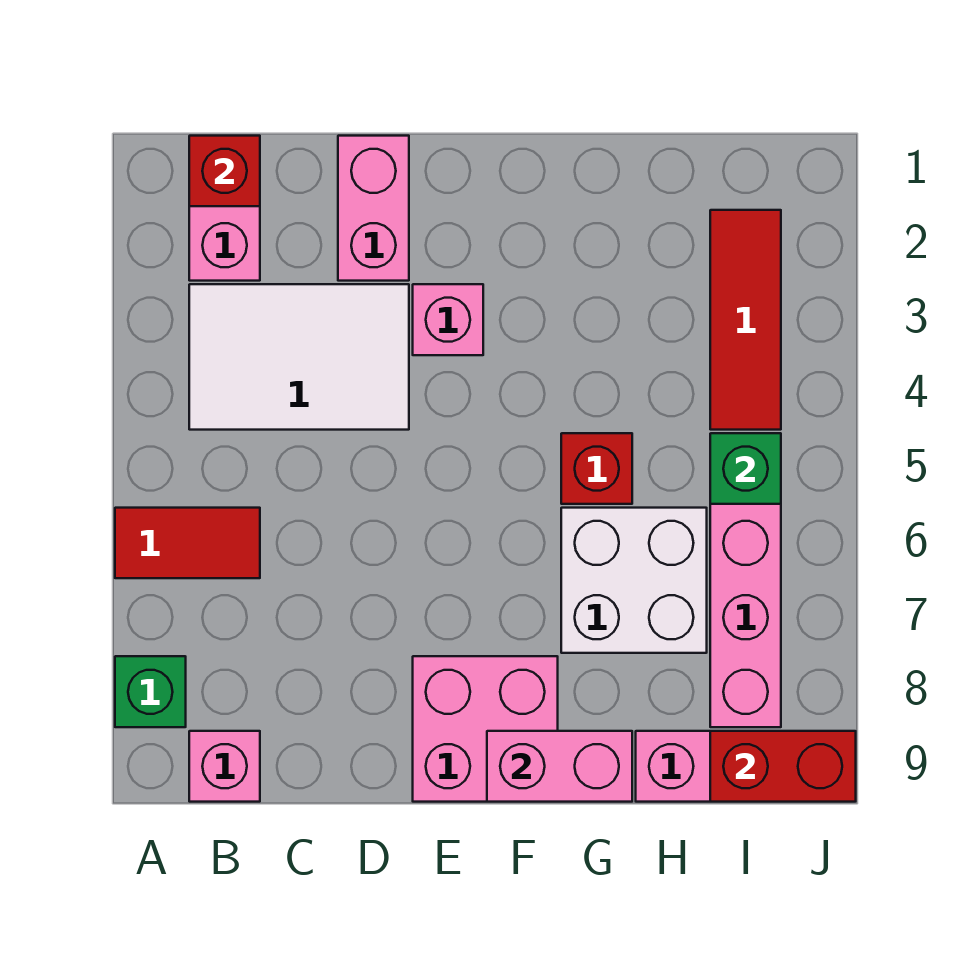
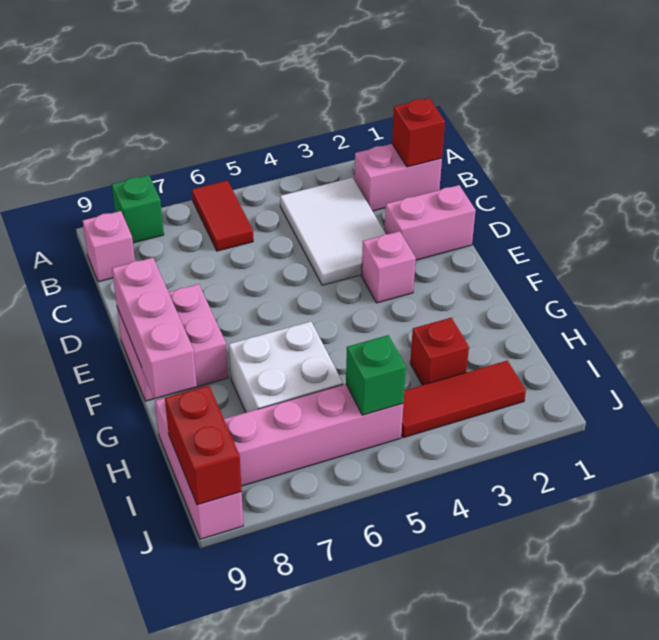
pink brick F9:G9 level 2 -> pink brick E9:G9 level 2
red brick G5 level 1 -> red brick H3 level 1

